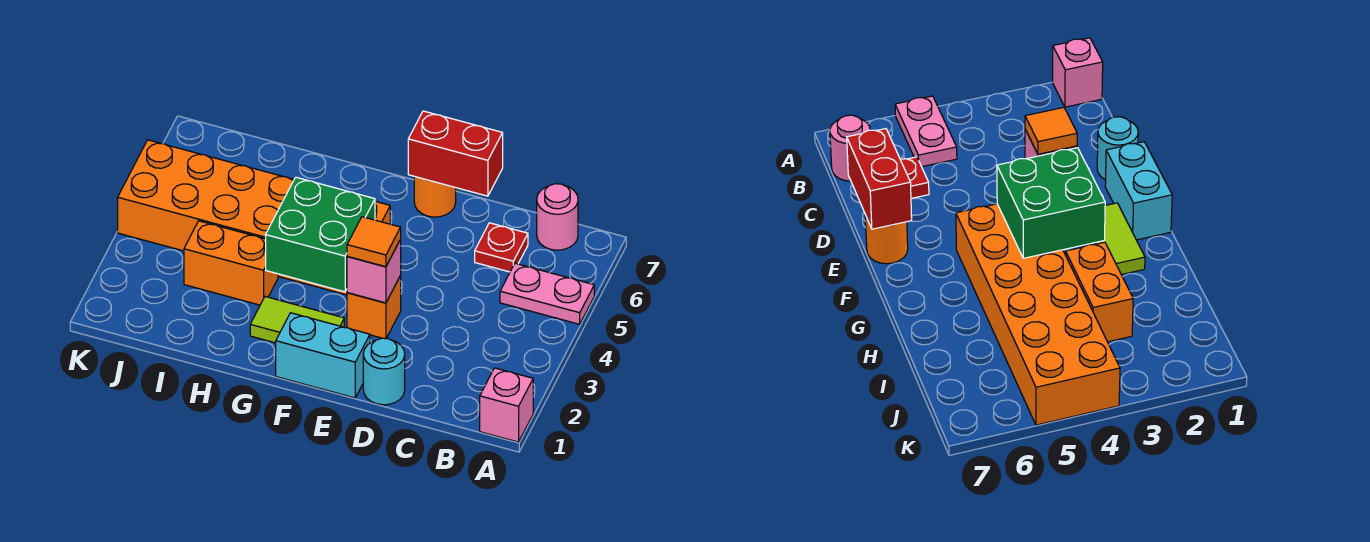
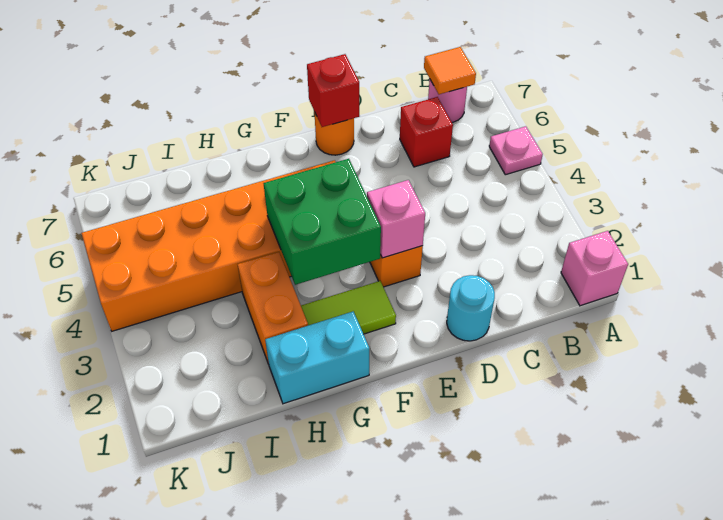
pink plate A5:B5 level 1 -> pink plate A5 level 1
red plate C6 level 1 -> red brick C6 level 1
red brick D7:E7 level 2 -> red brick E7 level 2
cyan brick E1:F1 level 1 -> cyan brick G1:H1 level 1
orange tile E3 level 3 -> orange tile B7 level 2
orange brick H3:I3 level 1 -> orange brick H2:H3 level 1

